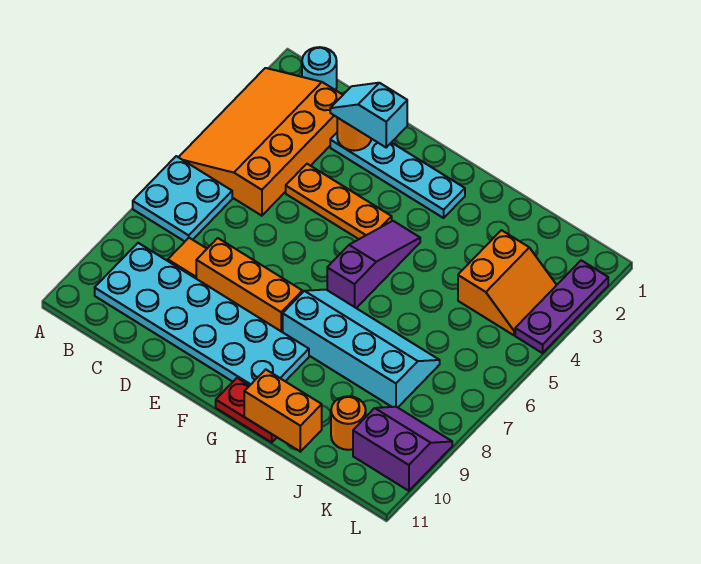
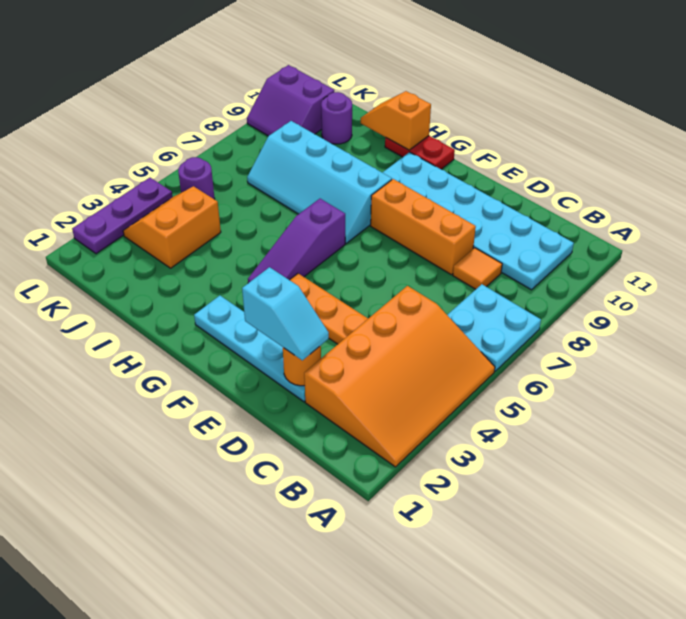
cyan round brick B1 level 1 -> none
orange brick H11:I11 level 2 -> orange slope H11:I11 level 2 top H
orange round brick J10 level 1 -> purple round brick J10 level 1
none -> purple round brick K5 level 1

